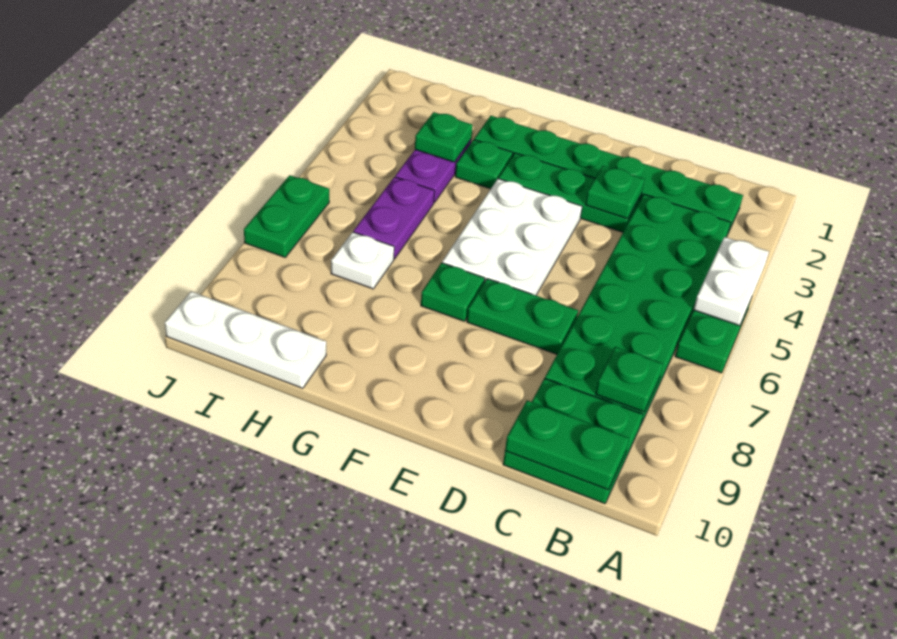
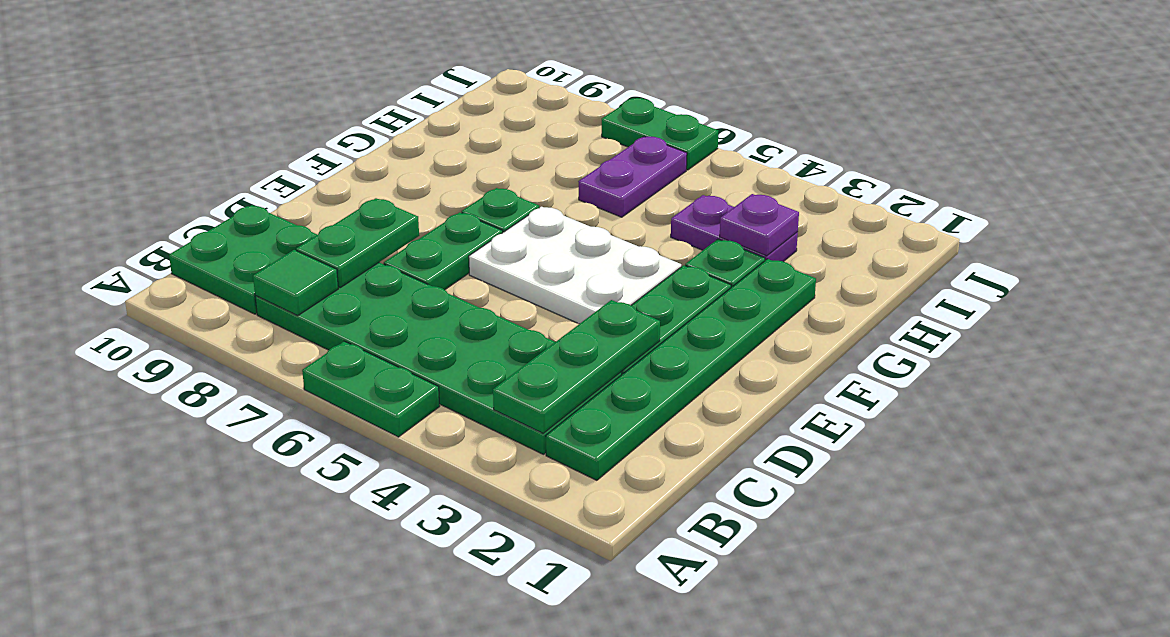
white plate A4:A5 level 2 -> none
green plate B8 level 2 -> green tile B8 level 2
green plate B10:C10 level 2 -> green plate C8:D8 level 2
green plate D3 level 2 -> green plate B3:D3 level 2
green plate H3 level 2 -> purple plate H3 level 2
purple plate H5:H6 level 1 -> purple plate H6:I6 level 1
white plate H7 level 1 -> none
white plate H10:J10 level 1 -> none

